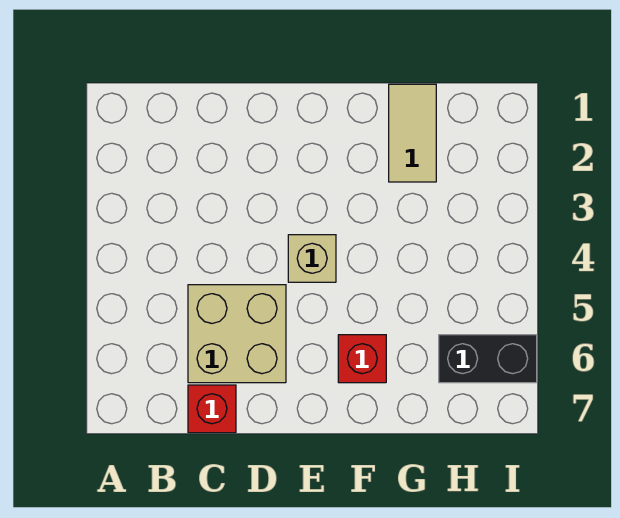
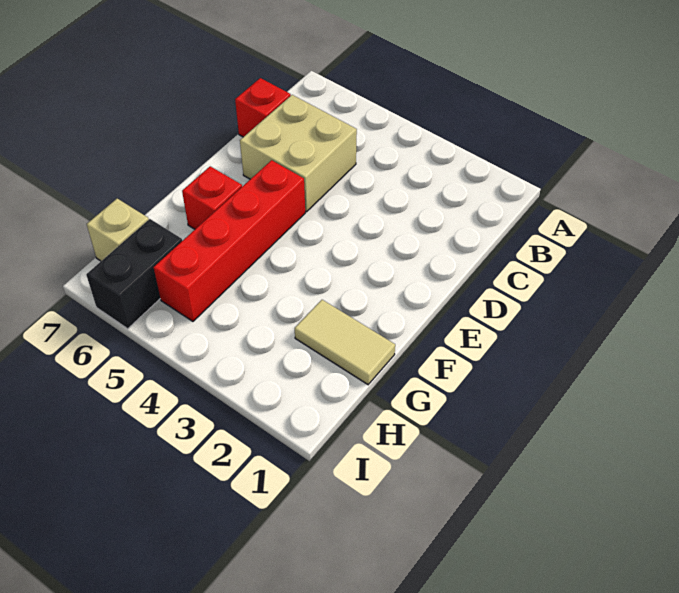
tan brick E4 level 1 -> tan brick H7 level 1
none -> red brick E5:H5 level 1

